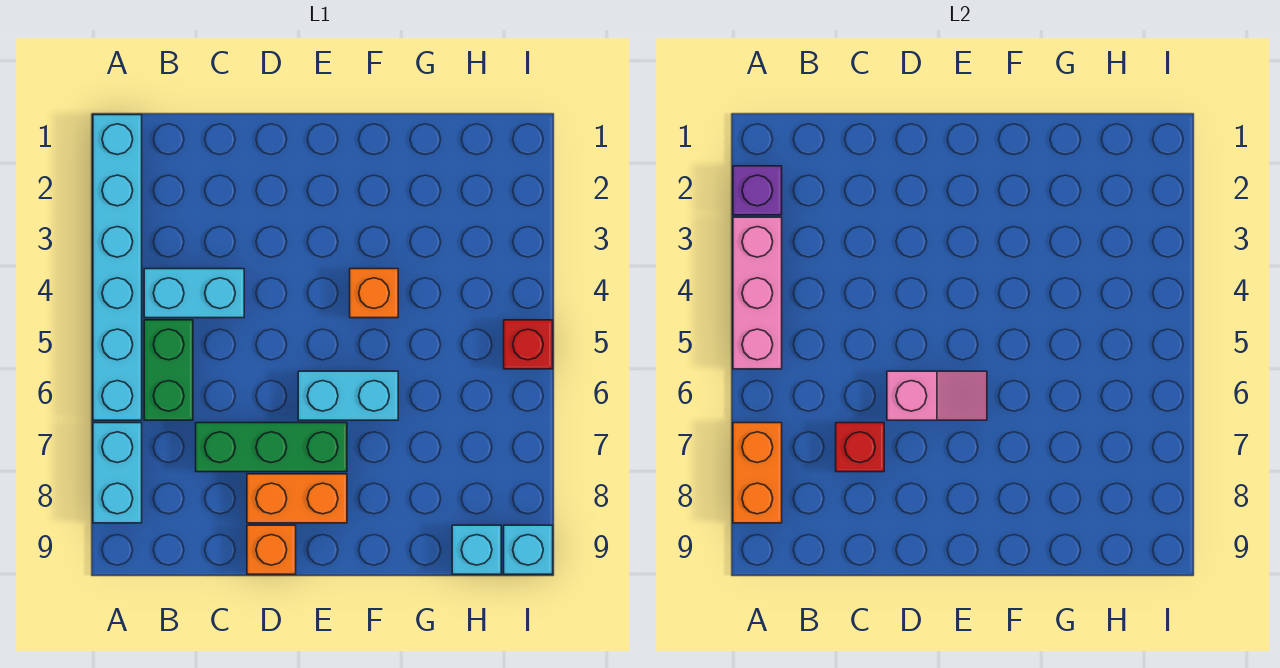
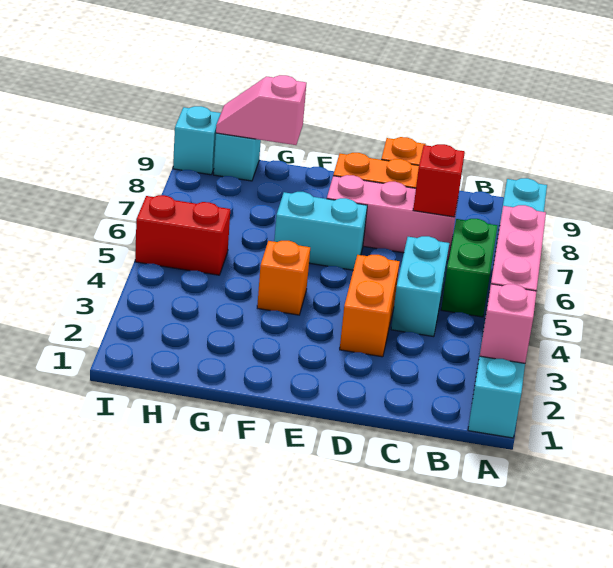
purple brick A2 level 2 -> pink brick A2 level 2
orange brick A7:A8 level 2 -> orange brick D3:D4 level 1
cyan brick B4:C4 level 1 -> cyan brick C4:C5 level 1
green brick C7:E7 level 1 -> pink brick C7:E7 level 1
pink slope D6:E6 level 2 top D -> pink slope G9:H9 level 2 top G
red brick I5 level 1 -> red brick H5:I5 level 1

